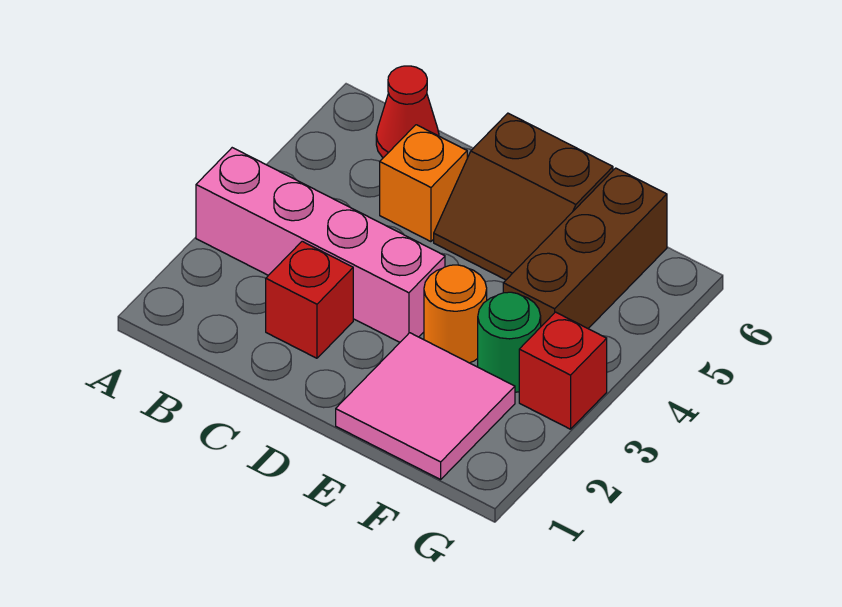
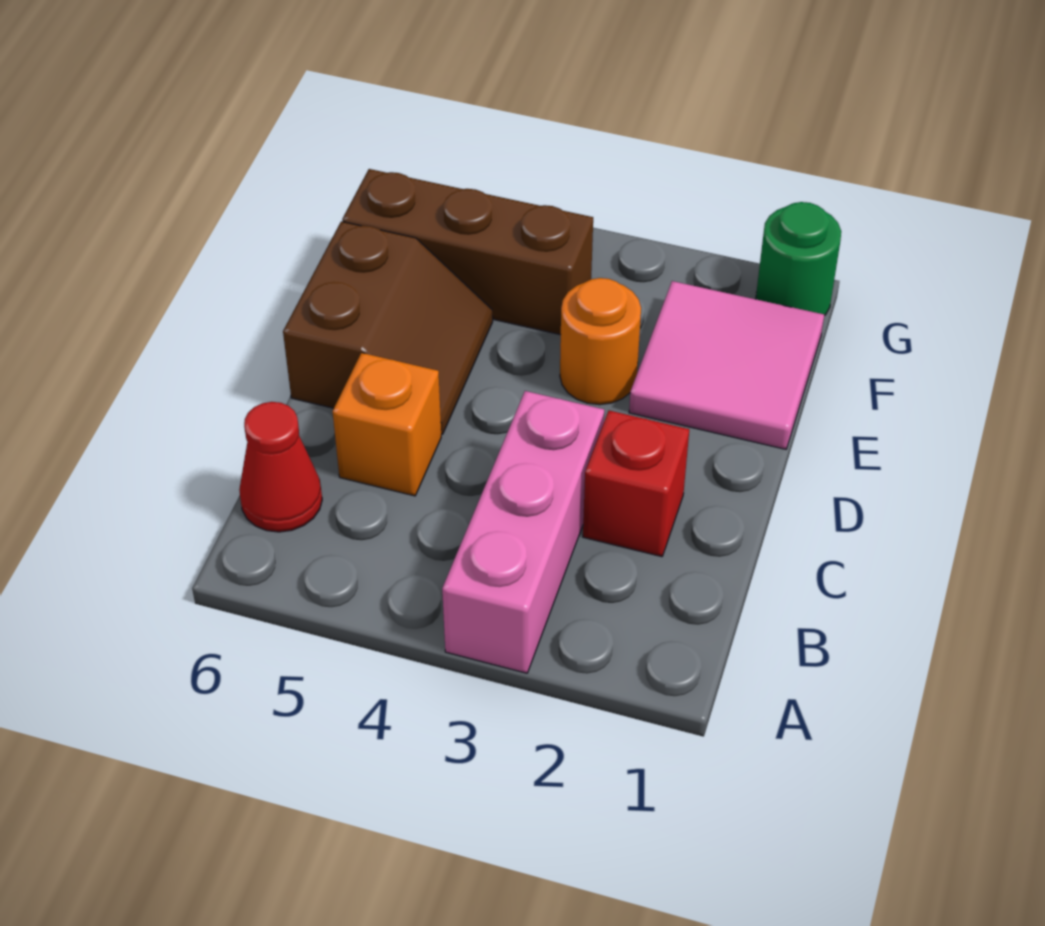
pink brick A3:D3 level 1 -> pink brick A3:C3 level 1
green round brick F3 level 1 -> green round brick G1 level 1
red brick G3 level 1 -> none

